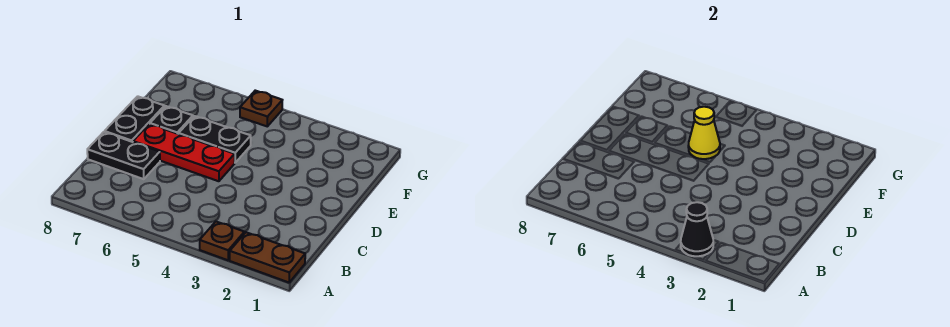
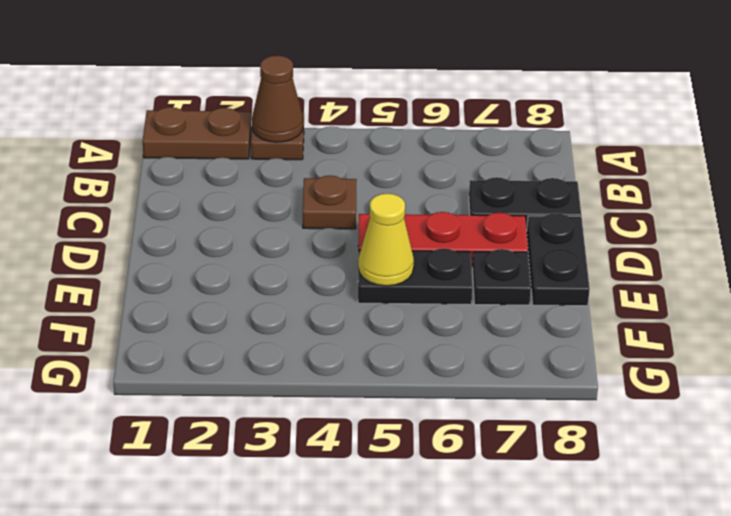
black cone A3 level 2 -> brown cone A3 level 2
brown plate G5 level 1 -> brown plate C4 level 1

